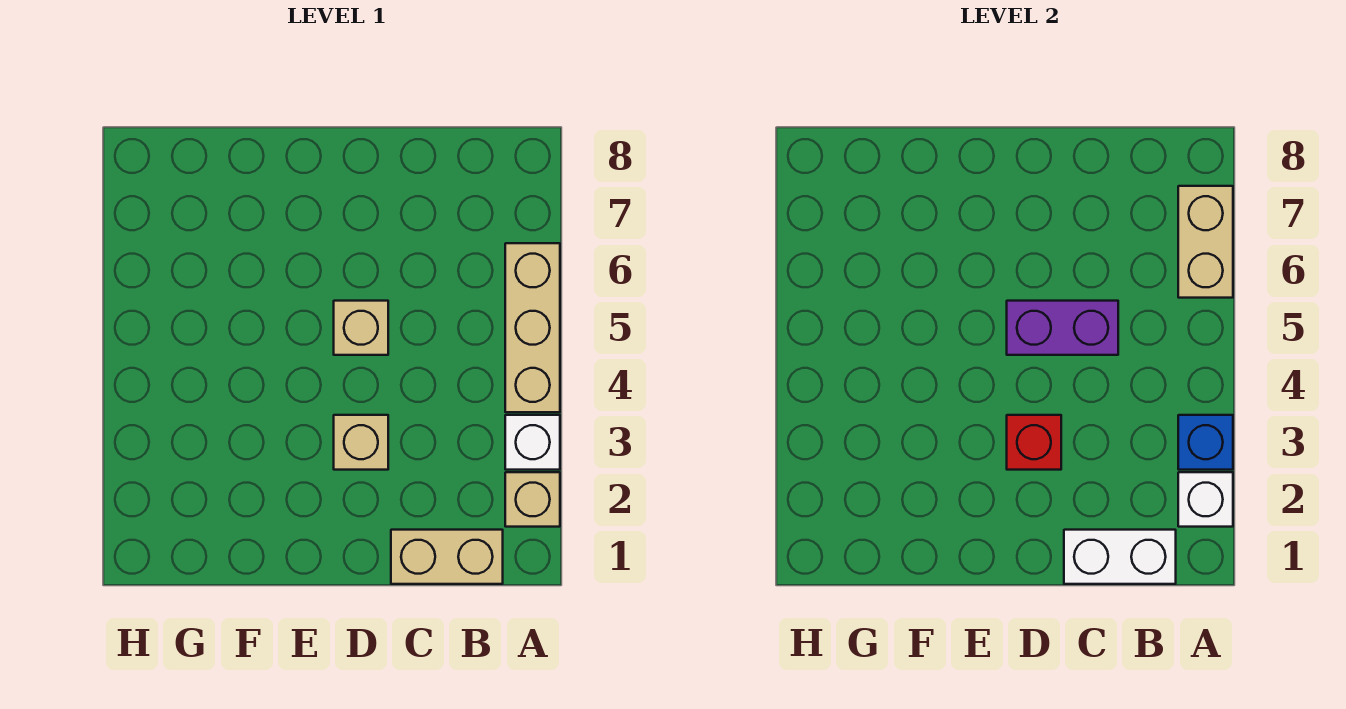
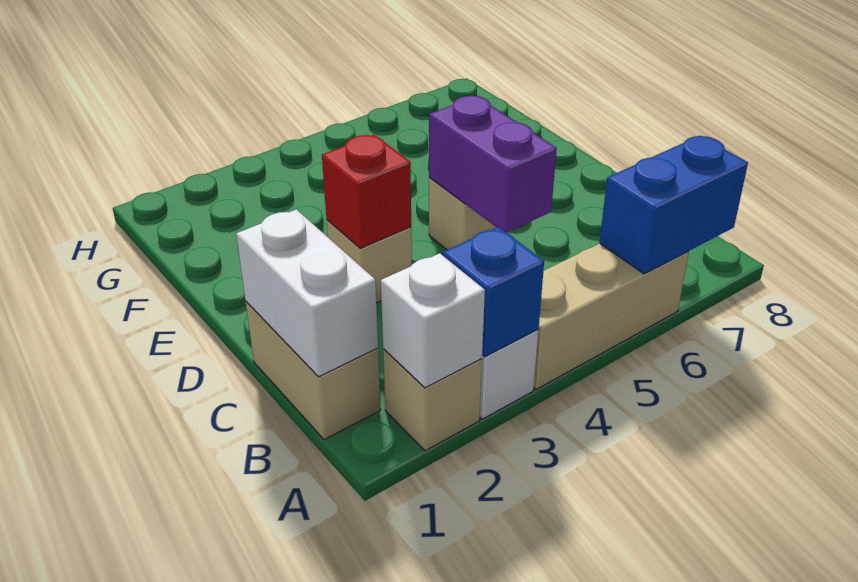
tan brick A6:A7 level 2 -> blue brick A6:A7 level 2

